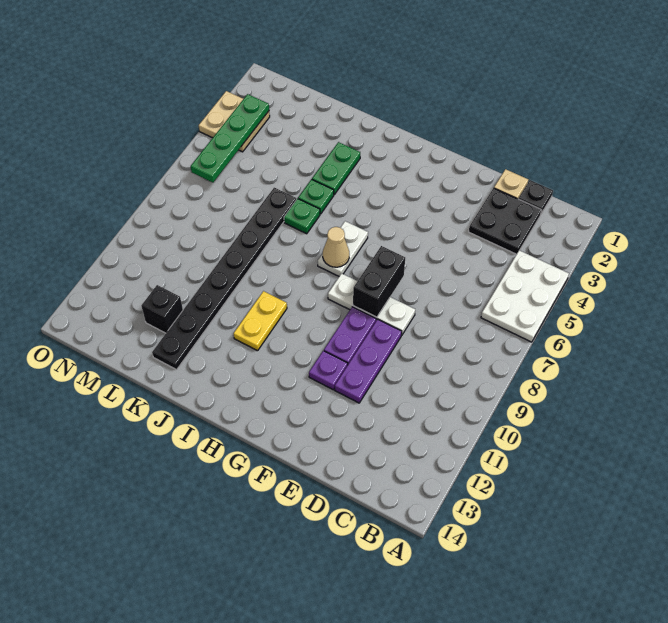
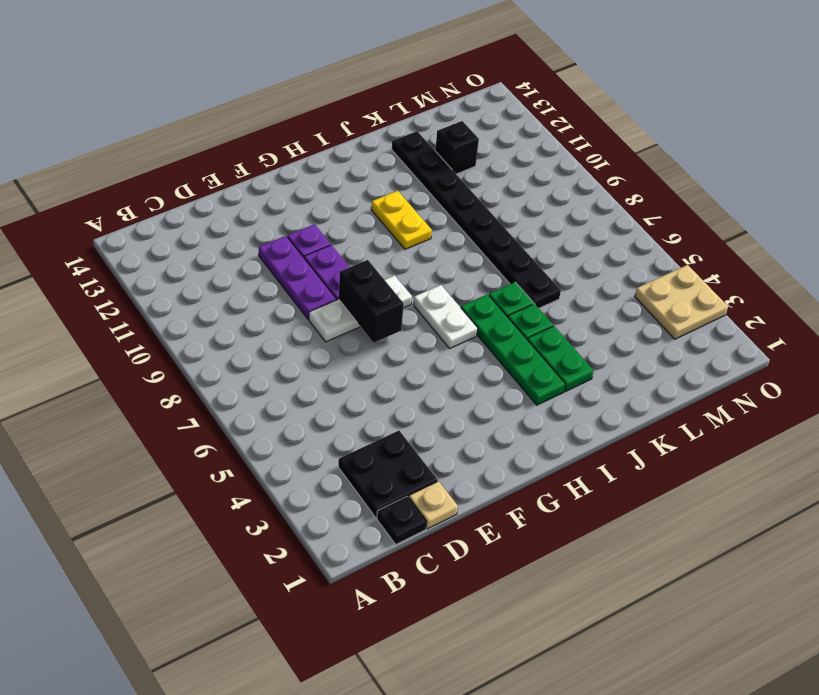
white plate A4:B6 level 1 -> none
tan cone H7 level 2 -> none
green plate N3:N6 level 2 -> green plate I3:I6 level 1

